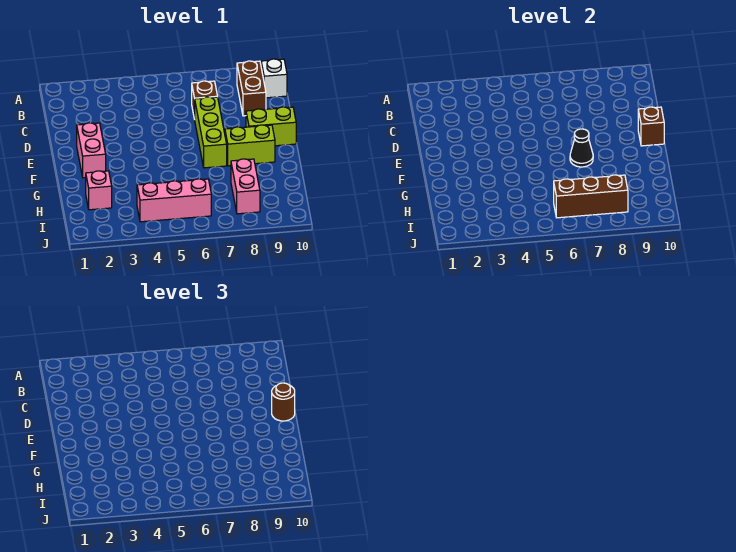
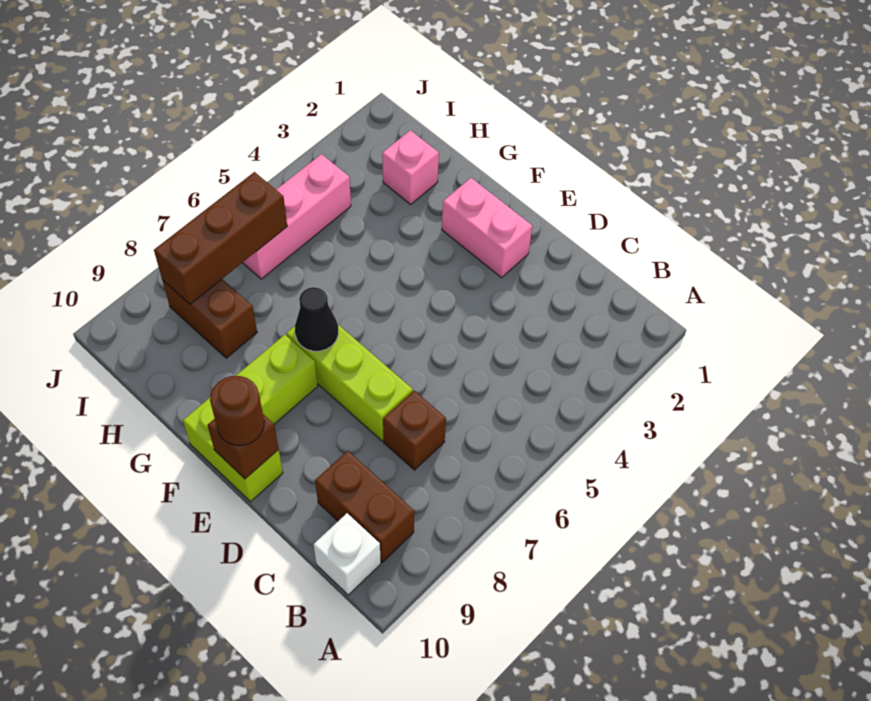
lime brick E9:E10 level 1 -> lime brick E10:F10 level 1
pink brick H8:I8 level 1 -> brown brick H8:I8 level 1

